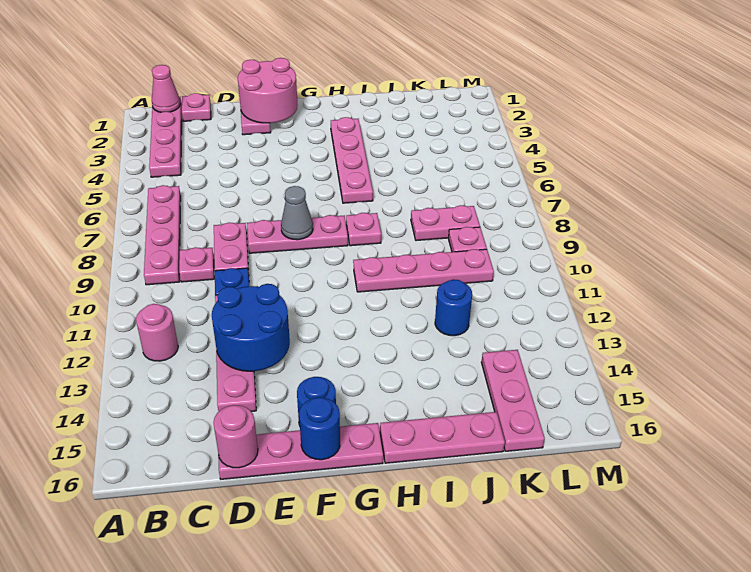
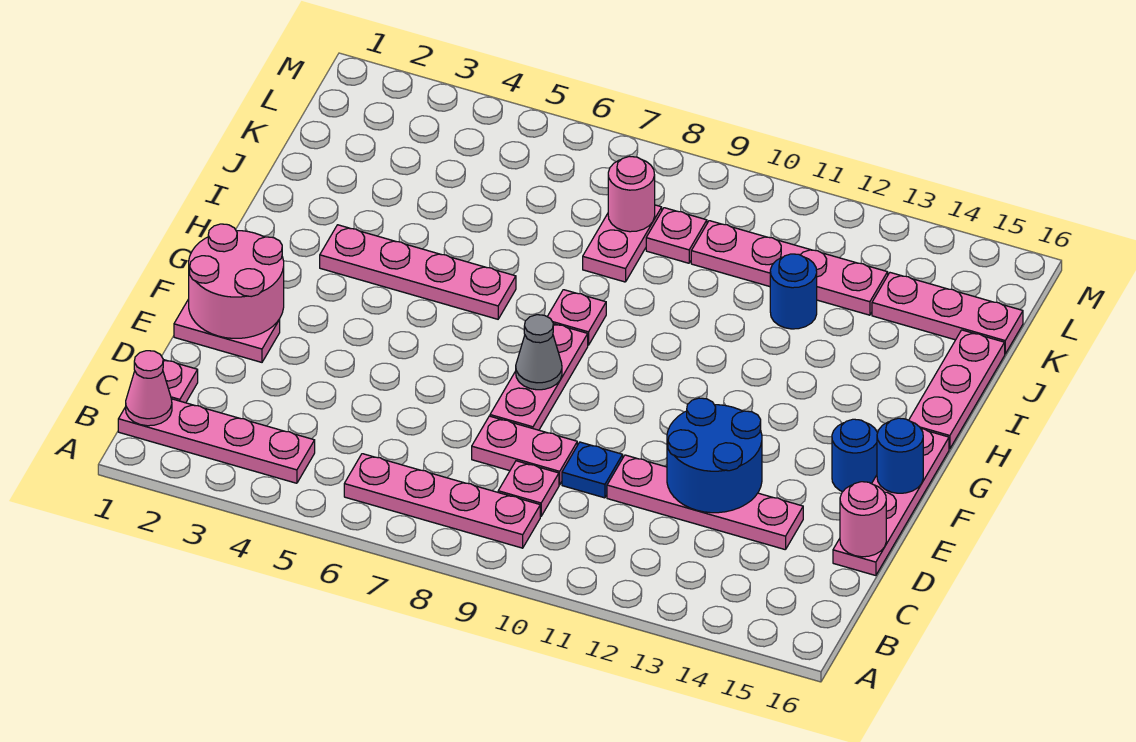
pink round brick B12 level 1 -> pink round brick K8 level 2
pink plate H10:K10 level 1 -> pink plate K10:K13 level 1

